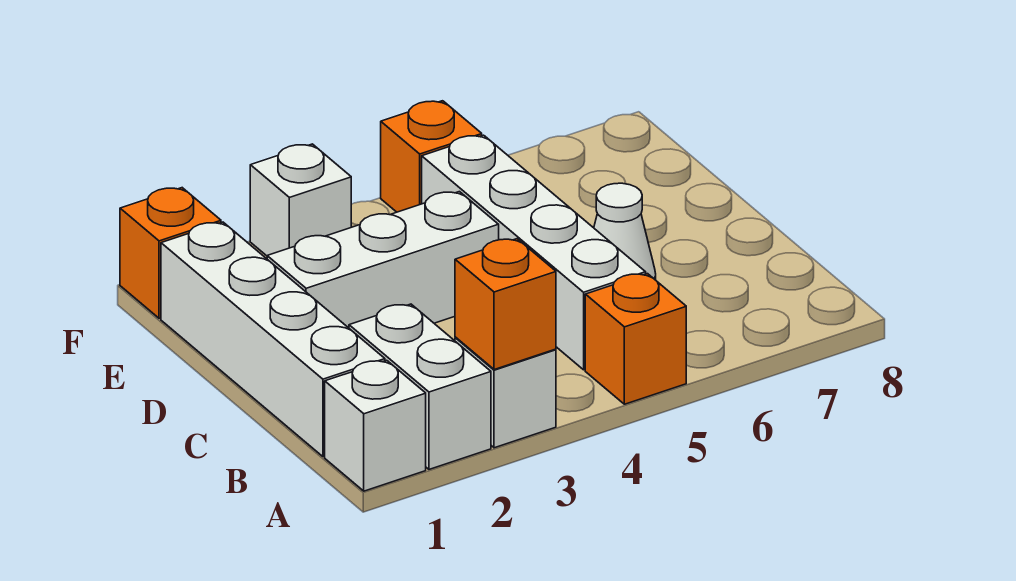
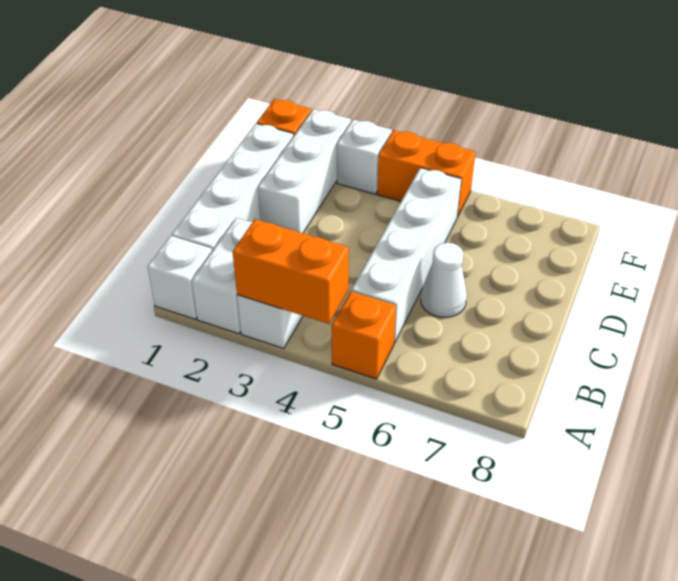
orange brick A3 level 2 -> orange brick A3:A4 level 2
white brick D2:D4 level 1 -> white brick D2:F2 level 1
orange brick F5 level 1 -> orange brick F4:F5 level 1

